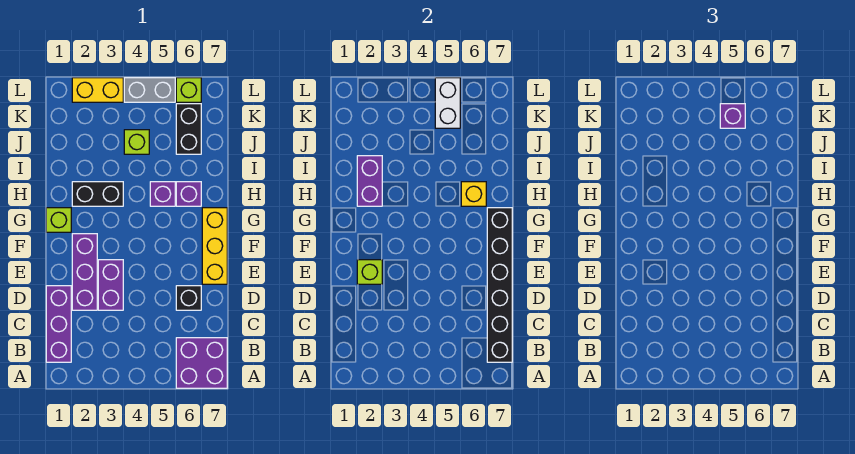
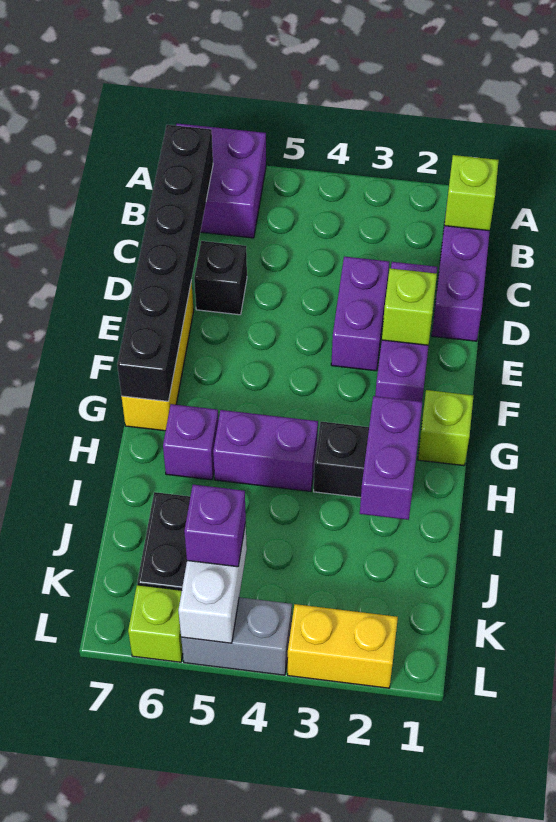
purple brick H5 level 1 -> purple brick H4:H5 level 1
yellow brick H6 level 2 -> none
lime brick J4 level 1 -> lime brick B1 level 2

